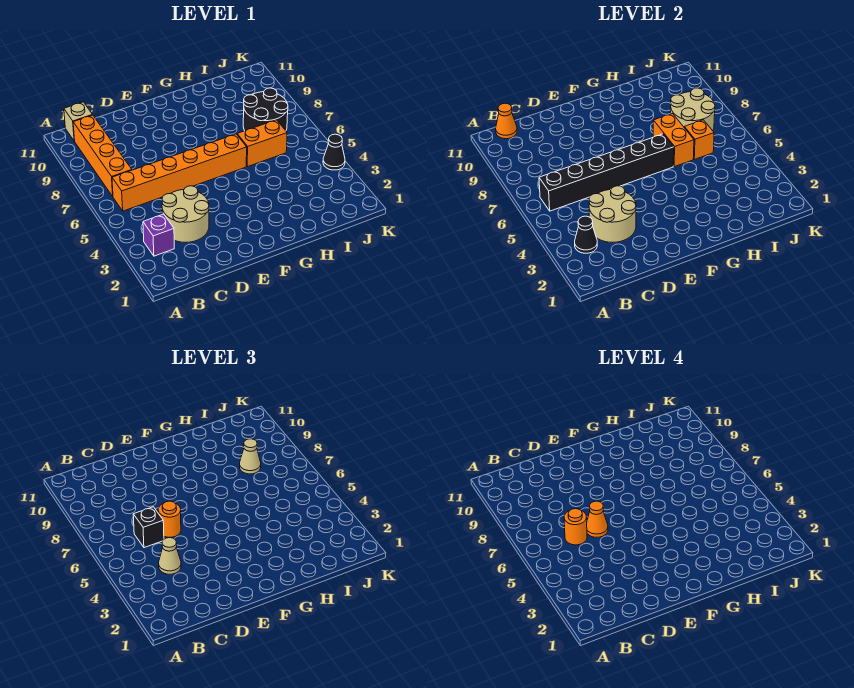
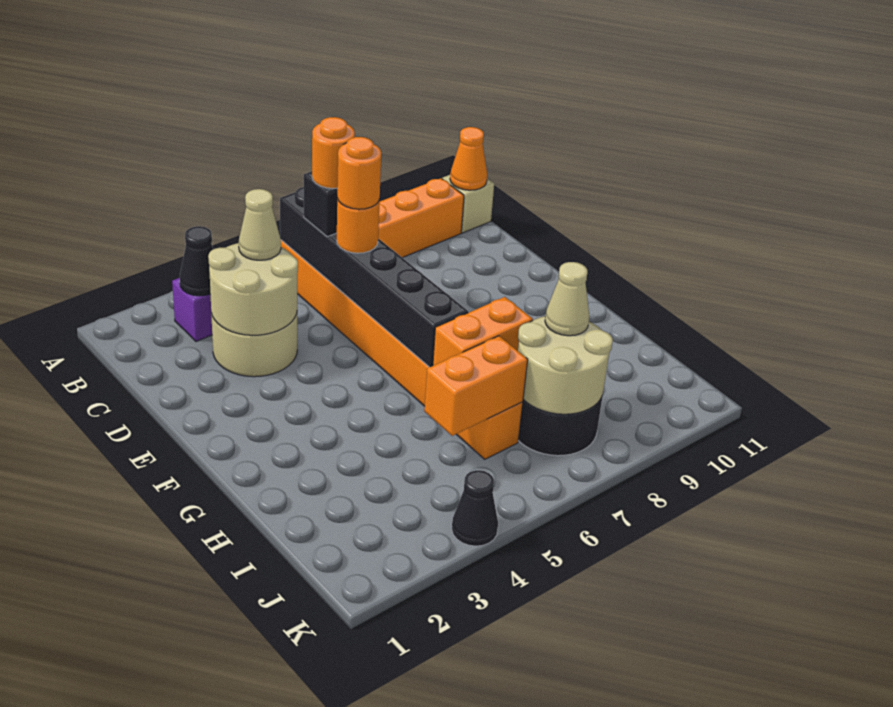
orange cone D6 level 4 -> orange round brick D6 level 4
orange brick I6 level 2 -> orange brick I5:I6 level 2

